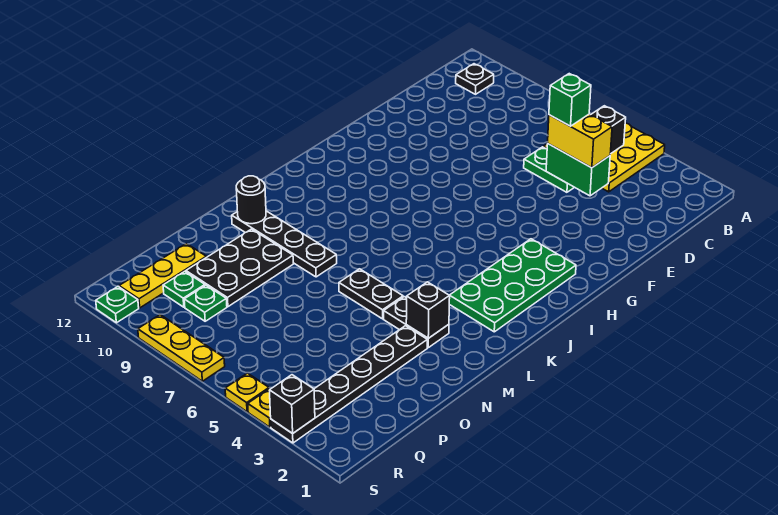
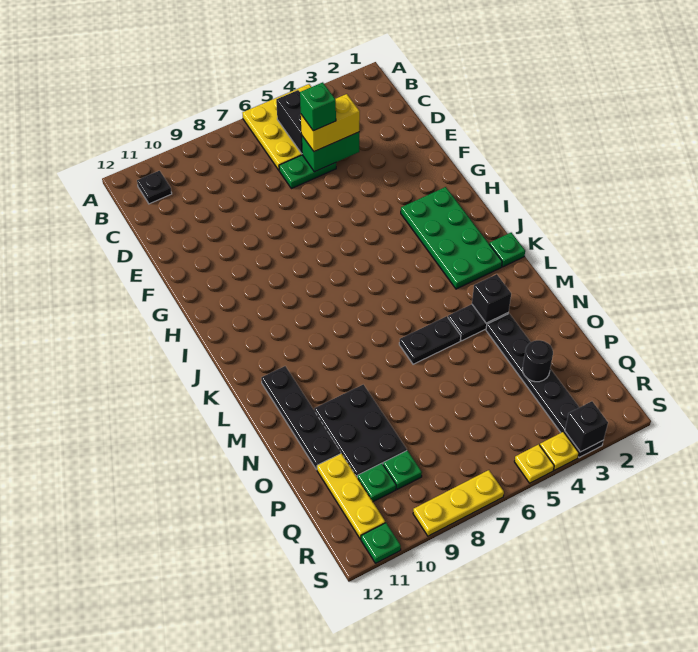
none -> green plate K1 level 1
black plate M8:M11 level 1 -> black plate L11:O11 level 1
black round brick M11 level 2 -> black round brick P3 level 2

